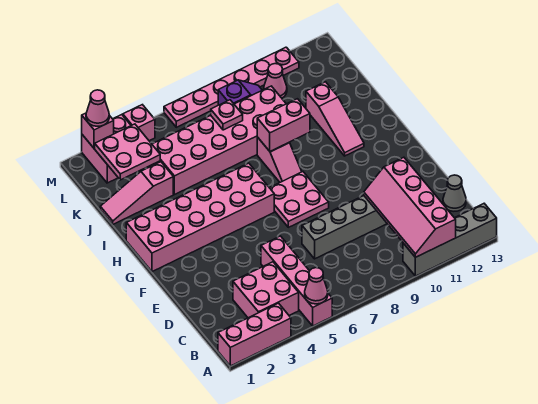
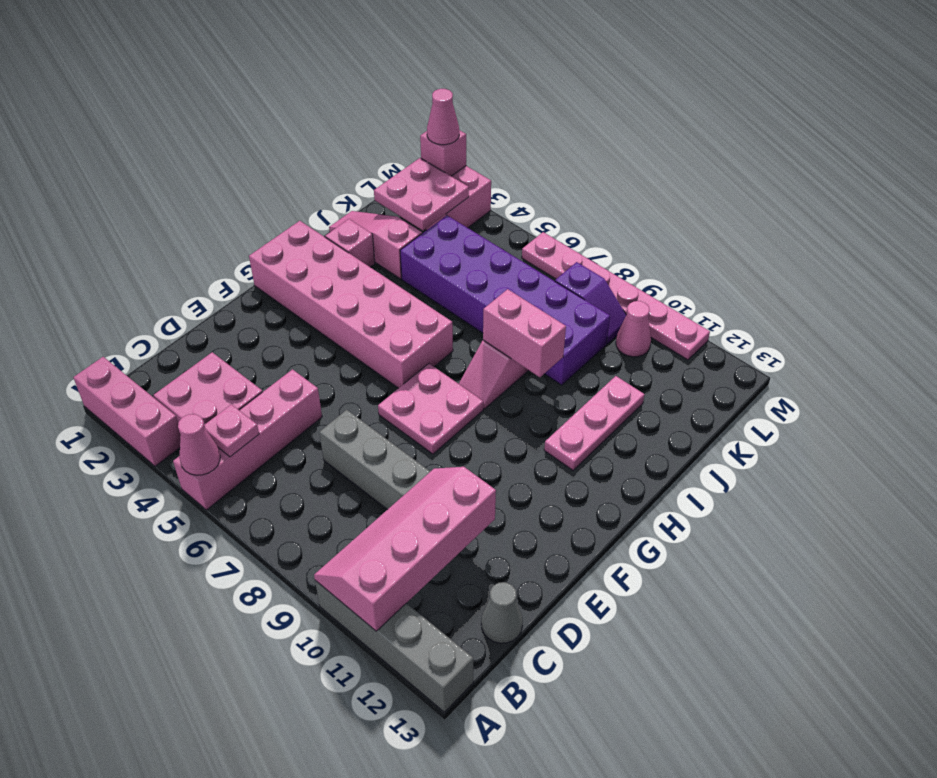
pink slope H11:J11 level 1 top J -> pink plate H11:J11 level 1
pink brick J4:K9 level 1 -> purple brick J4:K9 level 1
pink plate K7 level 2 -> pink plate B5 level 2
pink brick M4 level 1 -> pink brick I2 level 1

